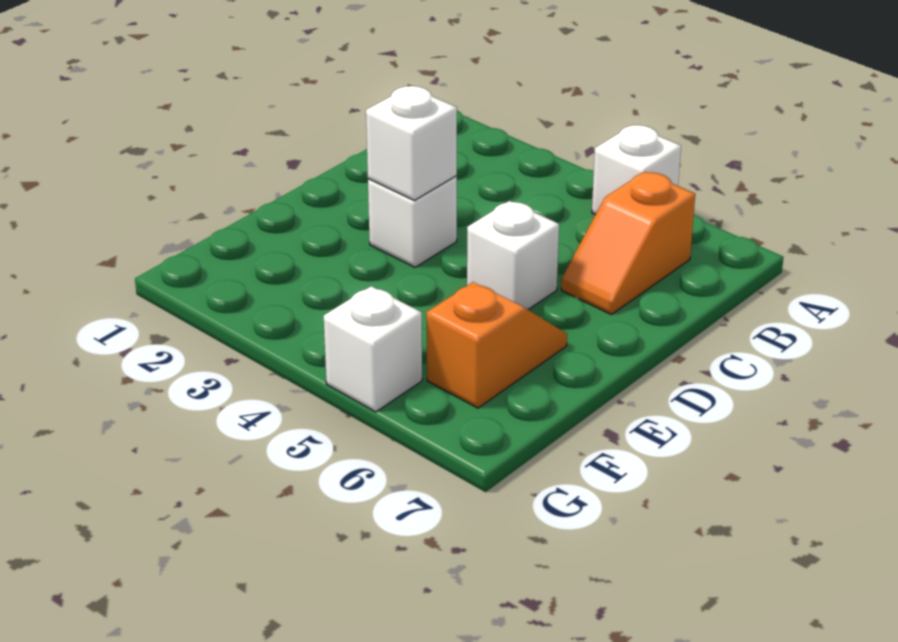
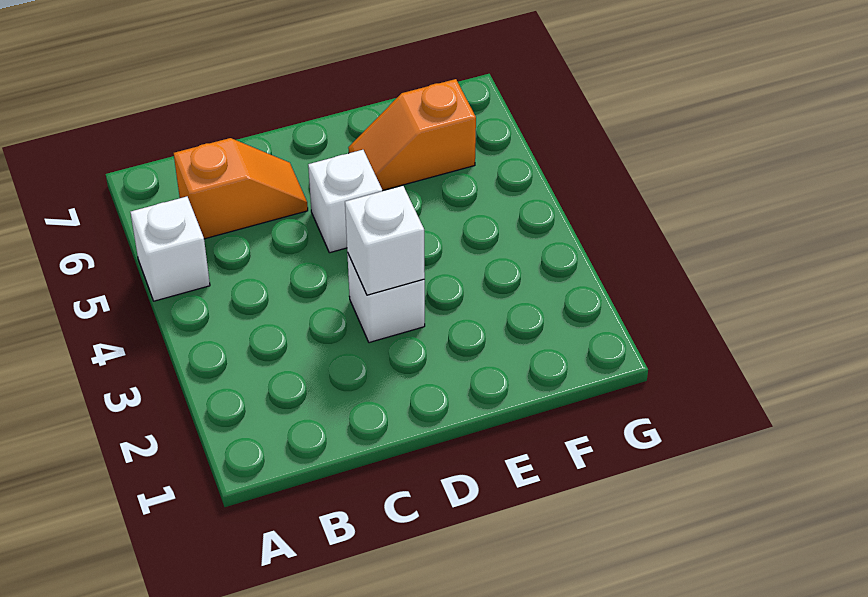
white brick G5 level 1 -> none

